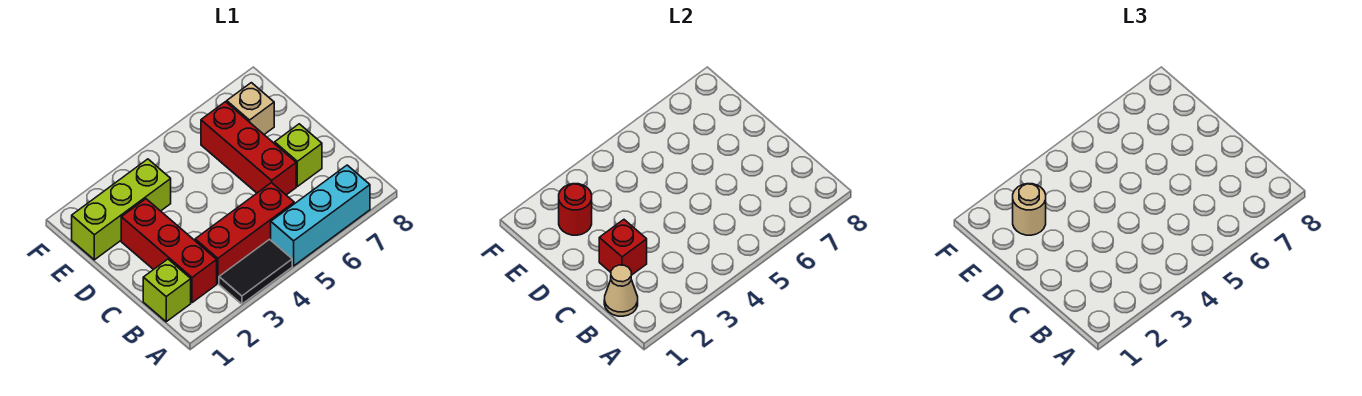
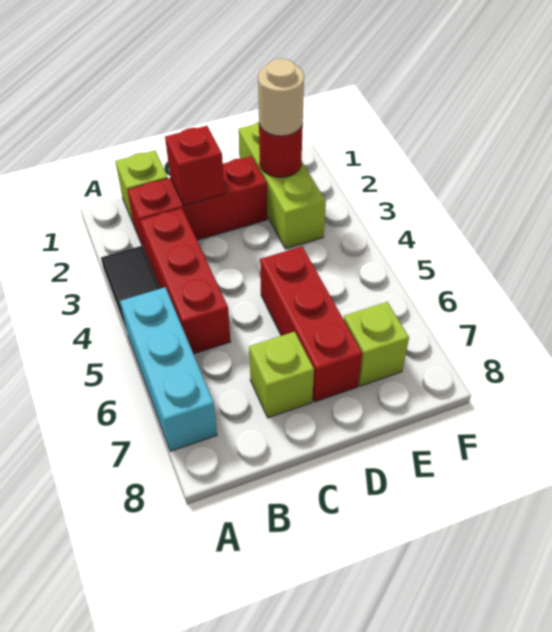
tan cone B1 level 2 -> none
red brick C6:E6 level 1 -> red brick D5:D7 level 1
tan brick E7 level 1 -> lime brick E7 level 1

